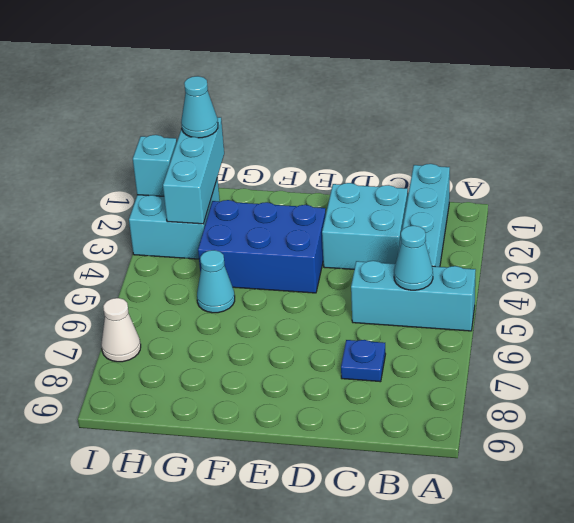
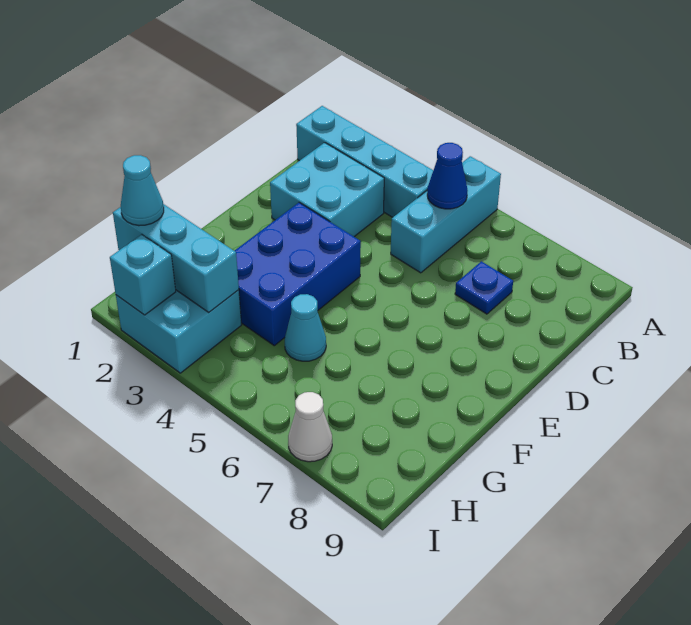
cyan cone B5 level 2 -> blue cone B5 level 2

